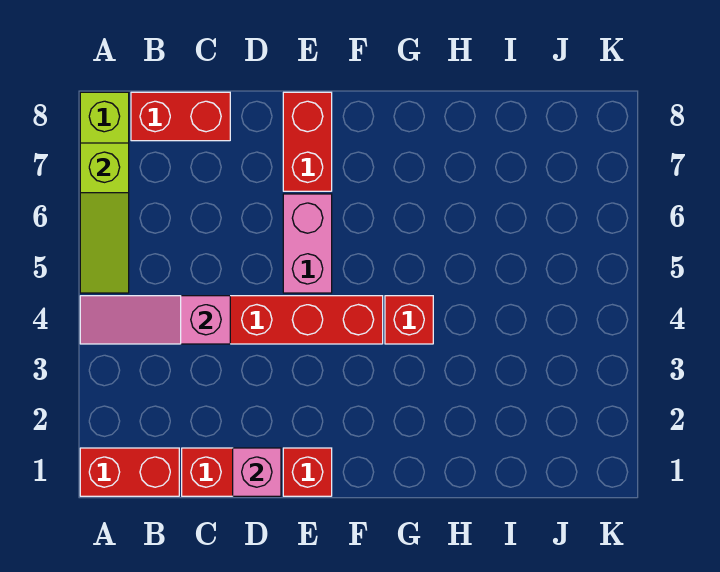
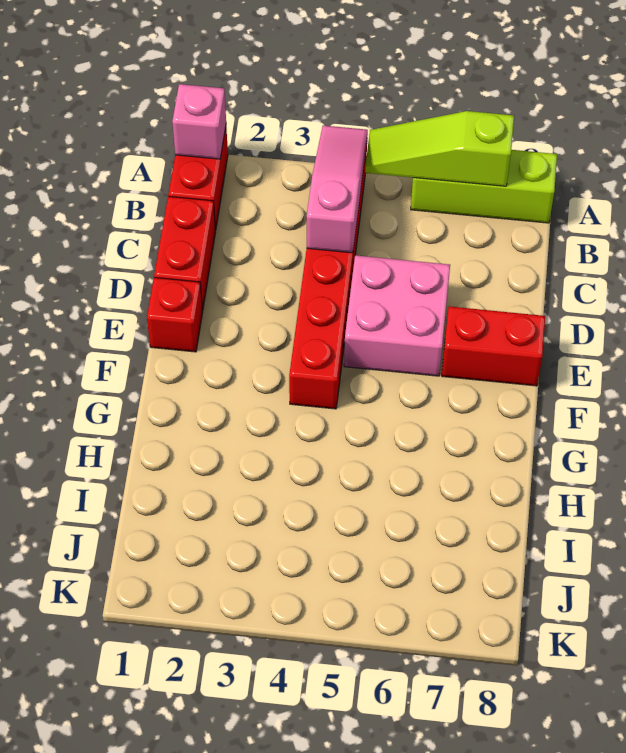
red brick B8:C8 level 1 -> none
pink brick D1 level 2 -> pink brick A1 level 2
pink brick E5:E6 level 1 -> pink brick D5:E6 level 1
red brick G4 level 1 -> none

